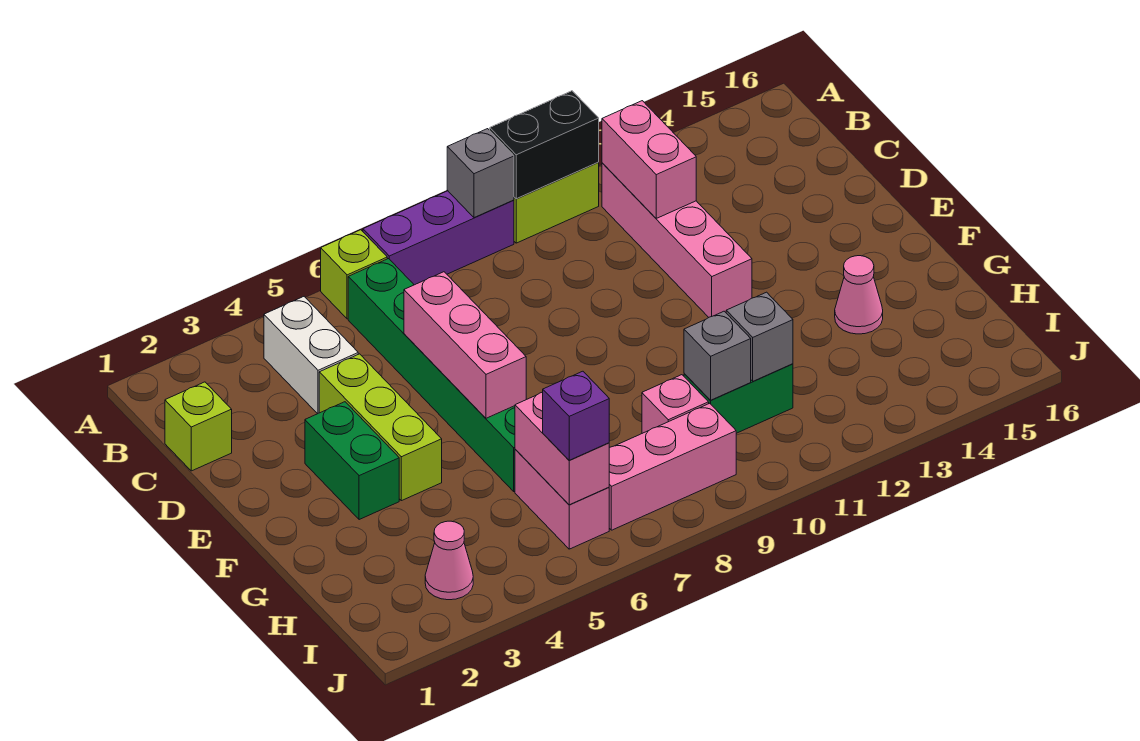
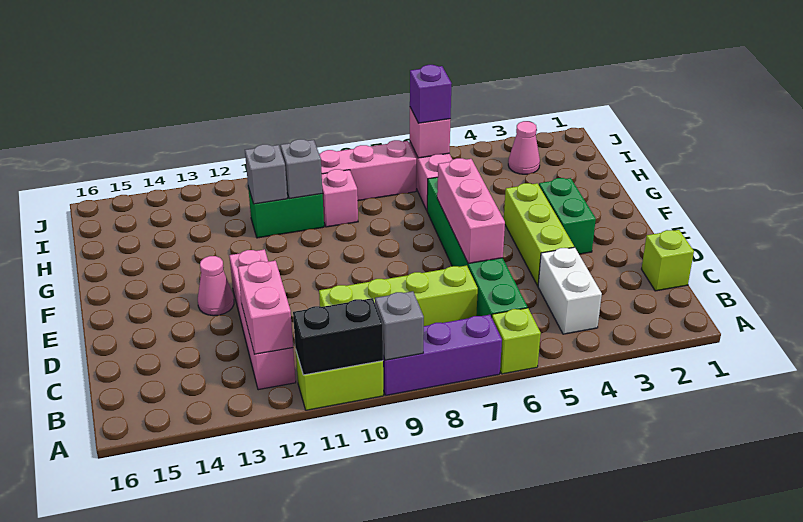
none -> lime brick C7:C10 level 1
pink cone G14 level 1 -> pink cone E13 level 1
pink brick H6:I6 level 2 -> pink brick I6 level 2

